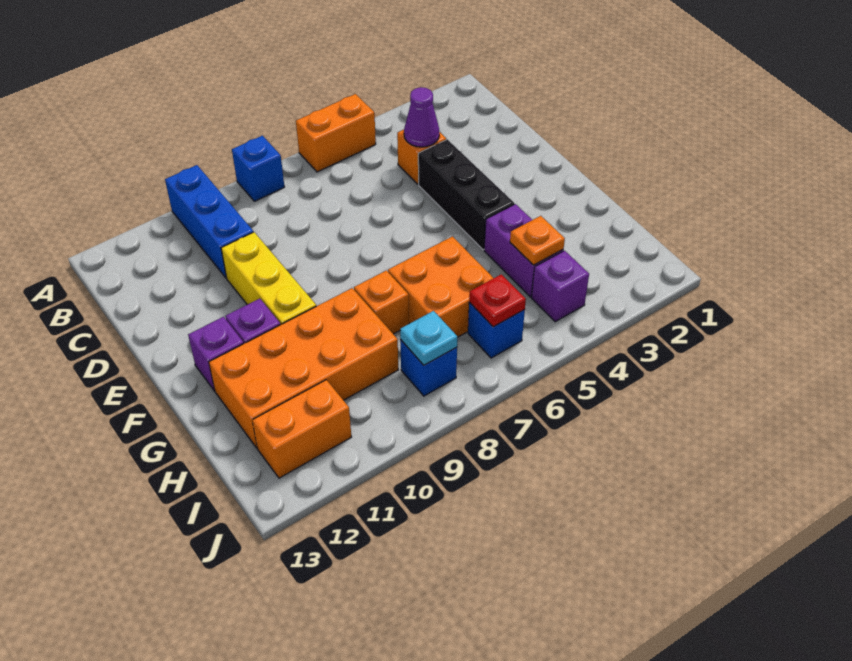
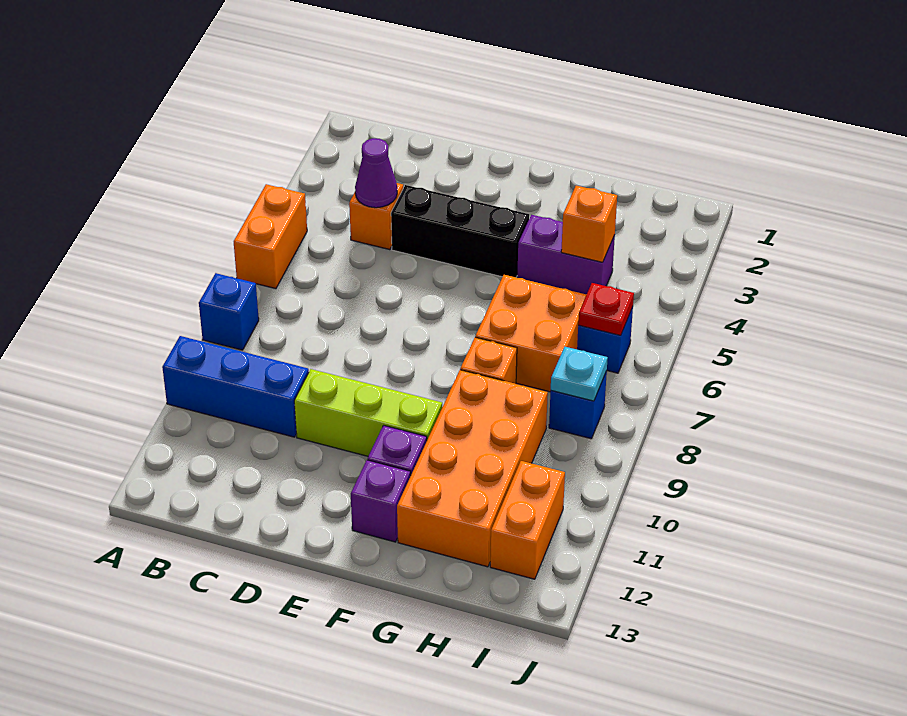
yellow brick D10:F10 level 1 -> lime brick D10:F10 level 1
orange plate H4 level 2 -> orange brick H4 level 2
purple brick I4 level 1 -> none

